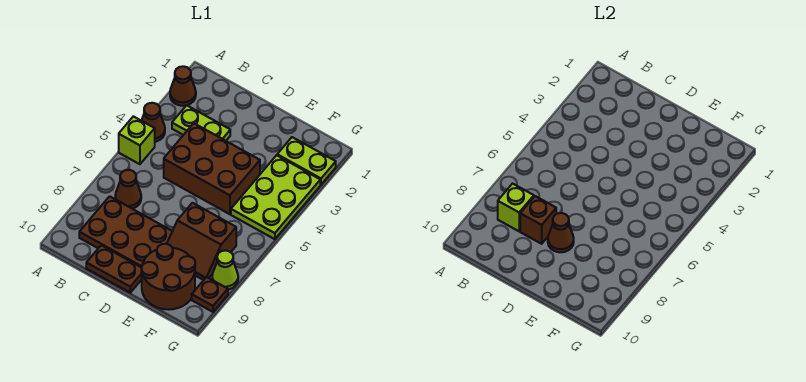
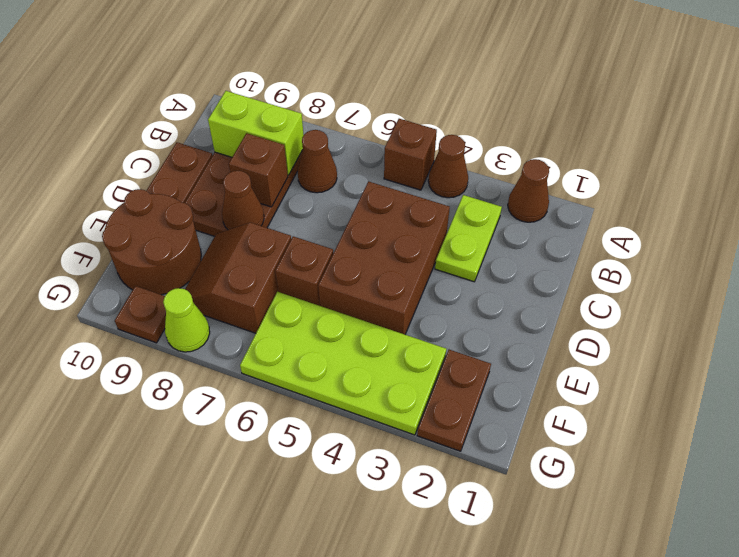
lime brick A5 level 1 -> brown brick A5 level 1
lime brick B8 level 2 -> lime brick B8:B9 level 2
none -> brown brick E6 level 1
lime plate F2:G2 level 1 -> brown plate F2:G2 level 1
lime plate F3:G5 level 1 -> lime plate F3:G6 level 1

